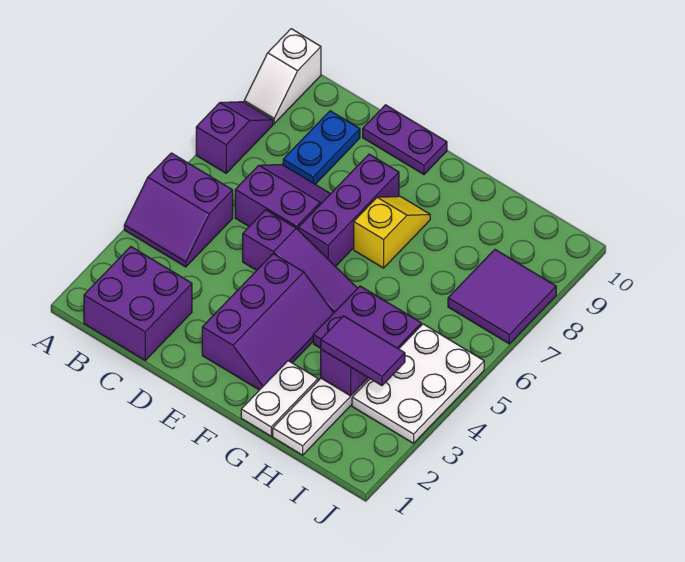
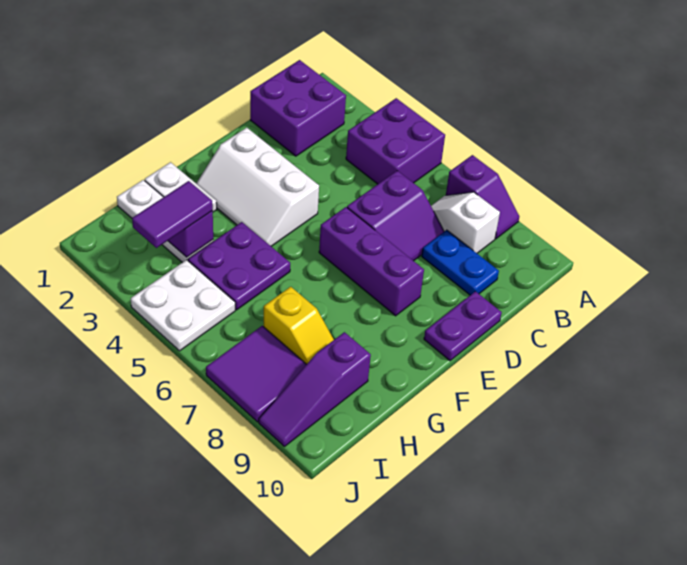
purple slope A4:B5 level 1 top 5 -> purple brick A4:B5 level 1
white slope A9:A10 level 1 top 10 -> white slope B7:B8 level 1 top 8
purple slope D5:F5 level 1 top D -> purple slope H9:J9 level 1 top H
purple slope E2:F4 level 1 top E -> white slope E2:F4 level 1 top E
yellow slope F7:F8 level 1 top 7 -> yellow slope H7:H8 level 1 top 7
white plate I3:J5 level 1 -> white plate I4:J5 level 1

